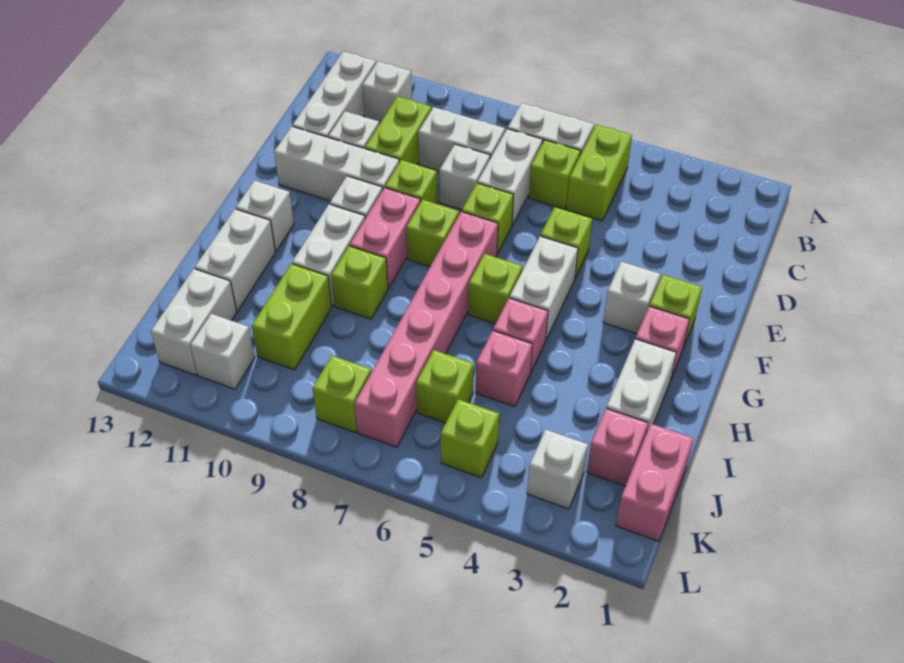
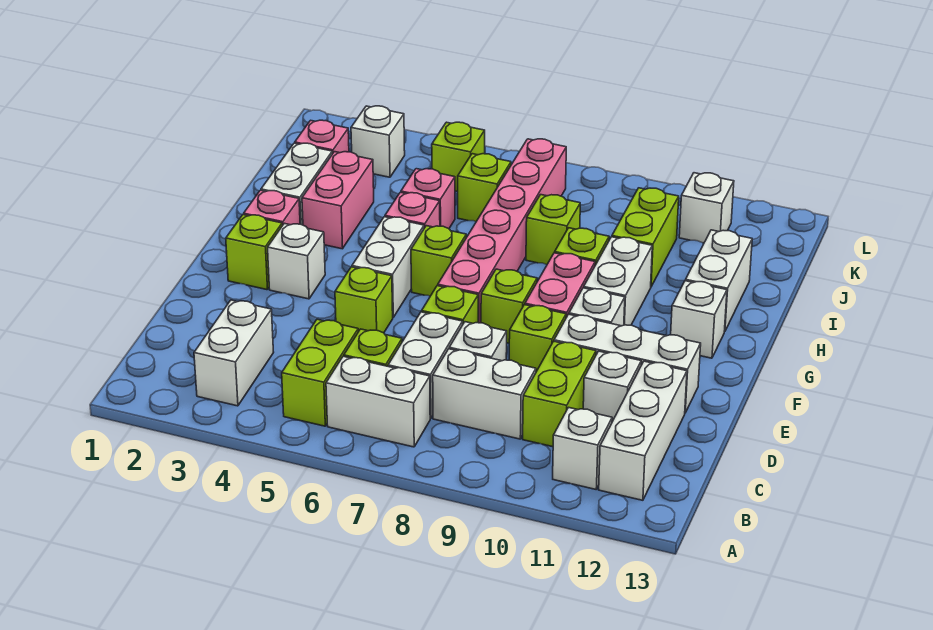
pink brick J1:K1 level 1 -> pink brick H3:I3 level 1
white brick J12:K12 level 1 -> white brick B3:C3 level 1
lime brick K8 level 1 -> lime brick I8 level 1

